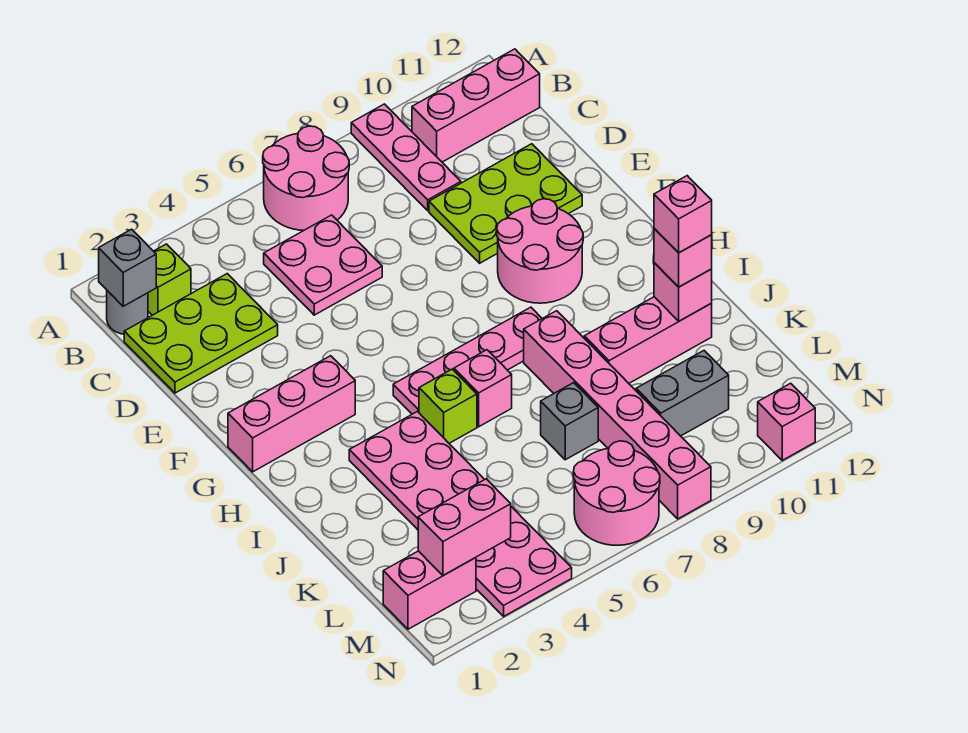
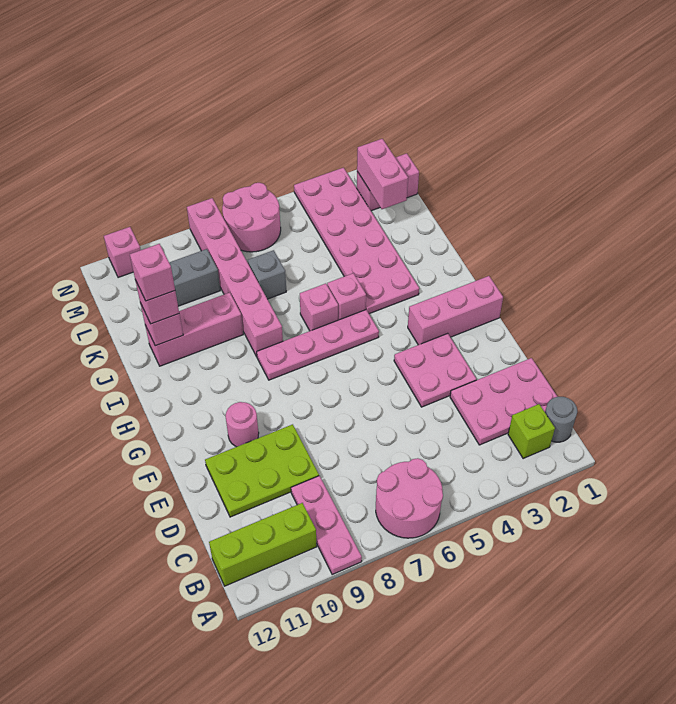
grey brick B1 level 2 -> none
pink brick B10:B12 level 1 -> lime brick B10:B12 level 1
lime plate C1:D3 level 1 -> pink plate C1:D3 level 1
pink plate C5:D6 level 1 -> pink plate E3:F4 level 1
pink round brick F9:G10 level 1 -> pink round brick F10 level 1
lime brick I5 level 1 -> pink brick I5 level 1
pink brick M2:M3 level 2 -> pink brick L2:M2 level 2

